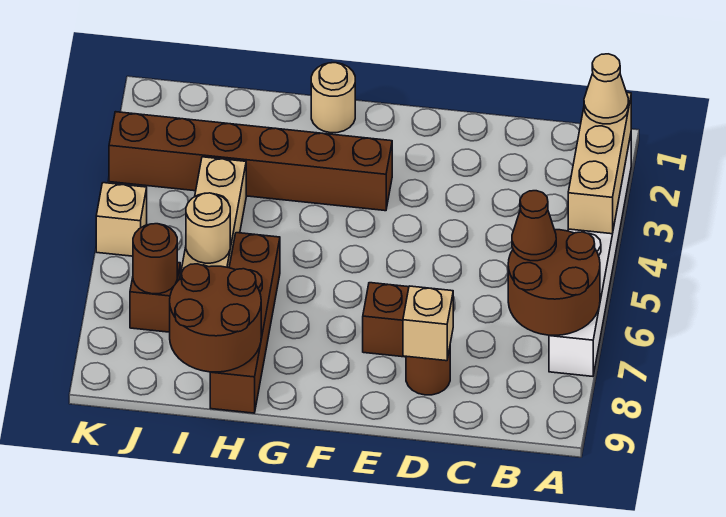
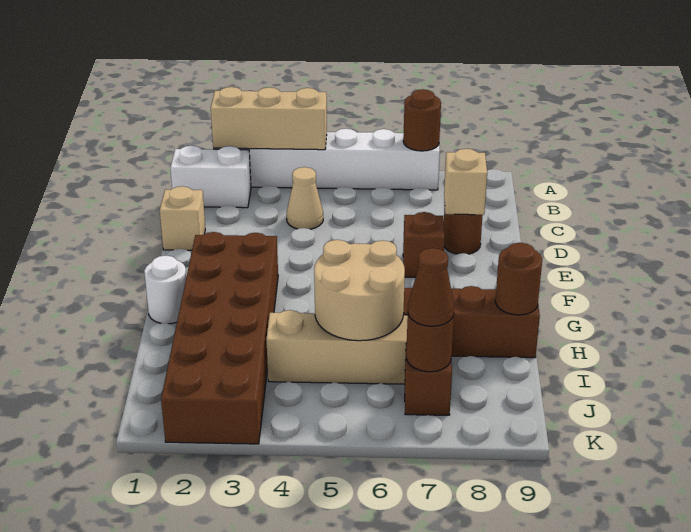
tan cone A2 level 3 -> tan cone C4 level 1
brown round brick A6:B7 level 2 -> brown round brick A7 level 2
none -> white brick B1:B2 level 1
brown cone B6 level 3 -> brown cone J7 level 3
brown brick F3:K3 level 1 -> brown brick F2:K3 level 1
tan round brick G1 level 1 -> white round brick G1 level 1
brown round brick H8:I9 level 2 -> brown round brick H9 level 2
tan round brick I6 level 2 -> tan round brick H5:I6 level 2
tan brick K5 level 1 -> tan brick D1 level 1

